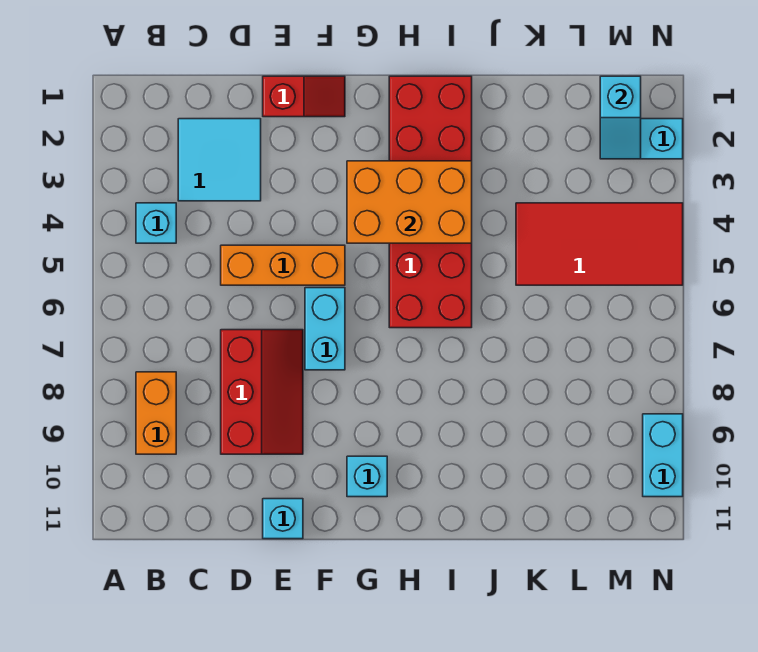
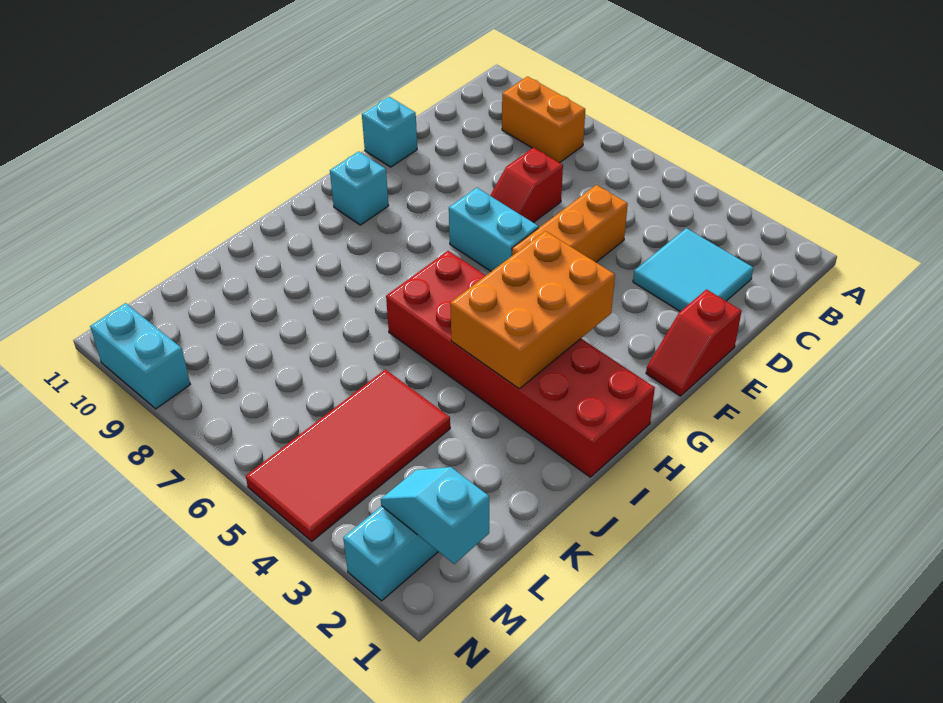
cyan brick B4 level 1 -> none
red slope D7:E9 level 1 top D -> red slope D7:E7 level 1 top D

